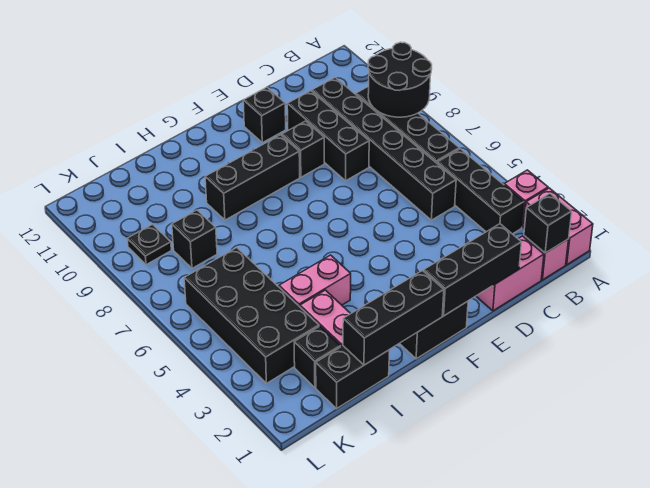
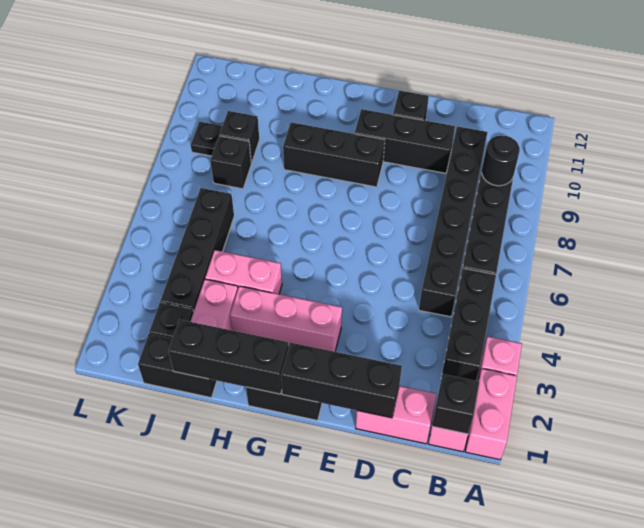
black round brick A8:B9 level 2 -> black round brick B9 level 2
black brick D8:D10 level 1 -> black brick D10:F10 level 1
black brick E9 level 1 -> black brick J9 level 1
none -> pink brick F3:H3 level 1
black brick J3:K6 level 1 -> black brick J3:J6 level 1

